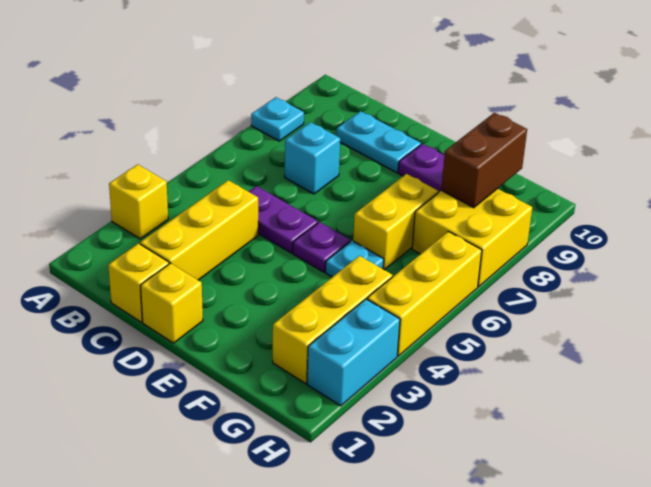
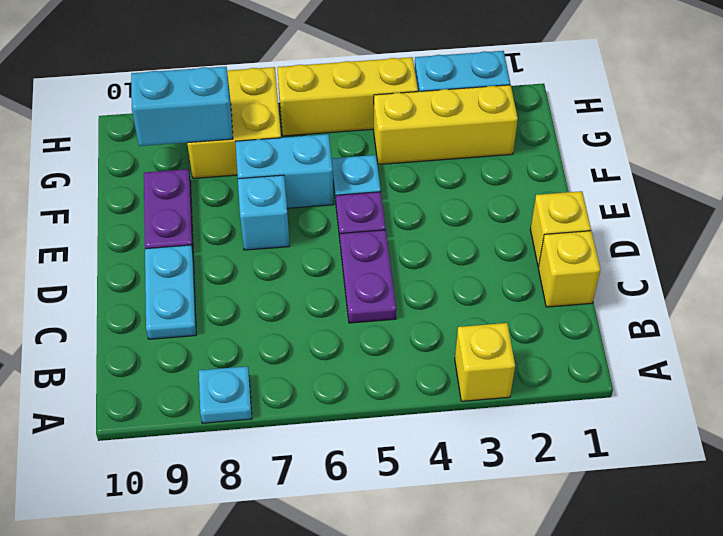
yellow brick C2:C4 level 1 -> none
cyan brick C7 level 1 -> cyan brick E7 level 1
yellow brick F6:F7 level 1 -> cyan brick F6:F7 level 1
brown brick G8:G9 level 2 -> cyan brick G8:G9 level 2

